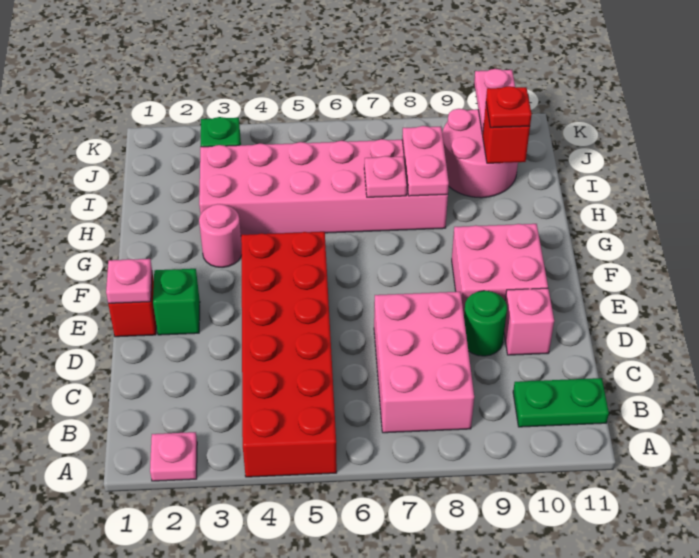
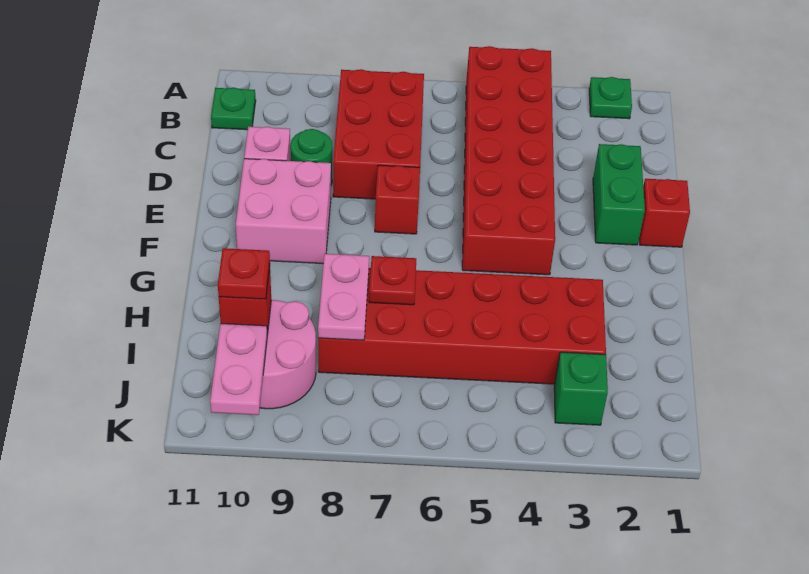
pink plate A2 level 1 -> green plate A2 level 1
pink brick B7:D8 level 1 -> red brick B7:D8 level 1
green plate B10:B11 level 1 -> green plate B11 level 1
pink plate E1 level 2 -> none
green brick E2 level 1 -> green brick D2:E2 level 1
none -> red brick E7 level 1
pink round brick G3 level 1 -> none
pink brick H3:I8 level 1 -> red brick H3:I8 level 1
pink plate H7 level 2 -> red plate H7 level 2

